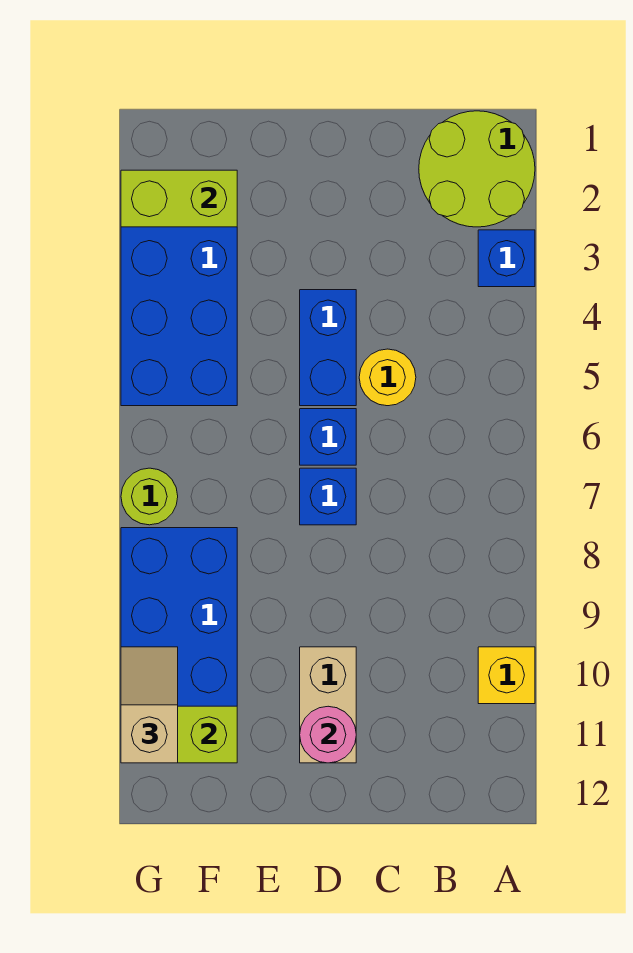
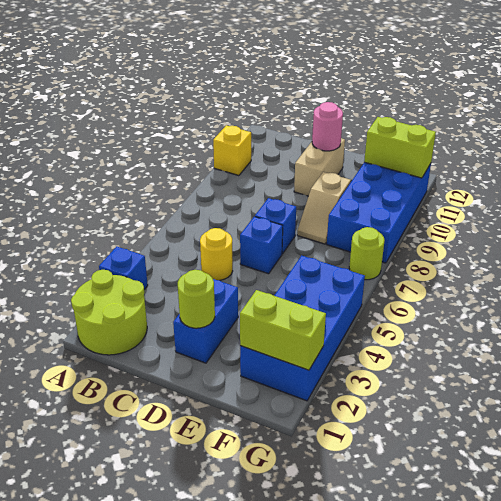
none -> lime round brick D2 level 2
blue brick D4:D5 level 1 -> blue brick D2:D3 level 1
tan slope G10:G11 level 3 top 11 -> tan slope E8:E9 level 1 top 9

